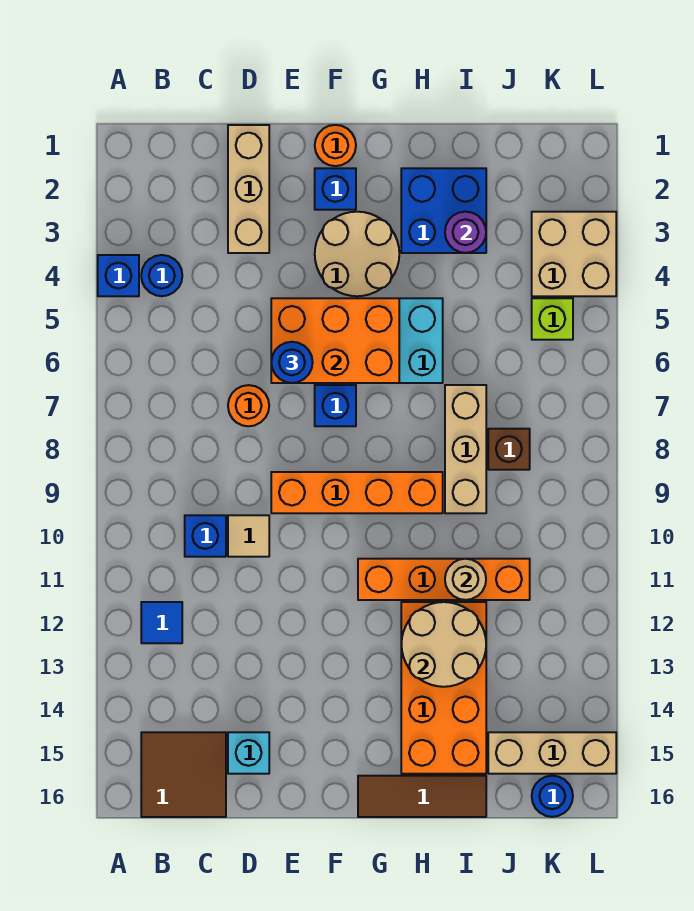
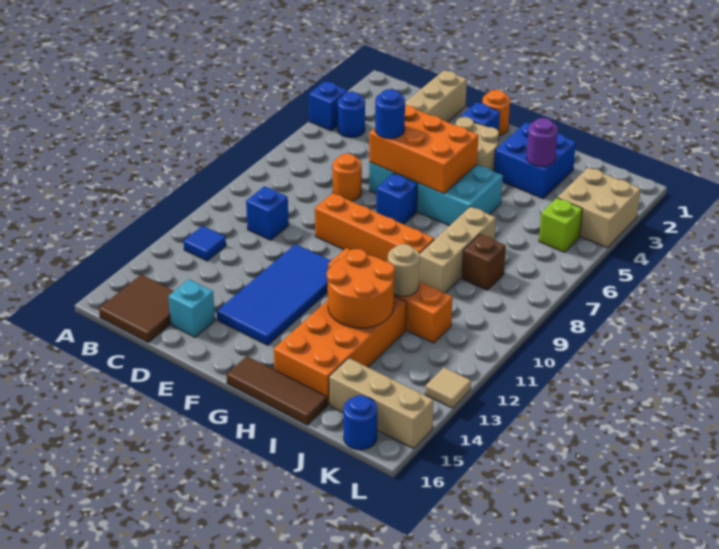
tan tile D10 level 1 -> tan tile L13 level 1
none -> blue tile E11:F14 level 1
tan round brick H12:I13 level 2 -> orange round brick H12:I13 level 2

